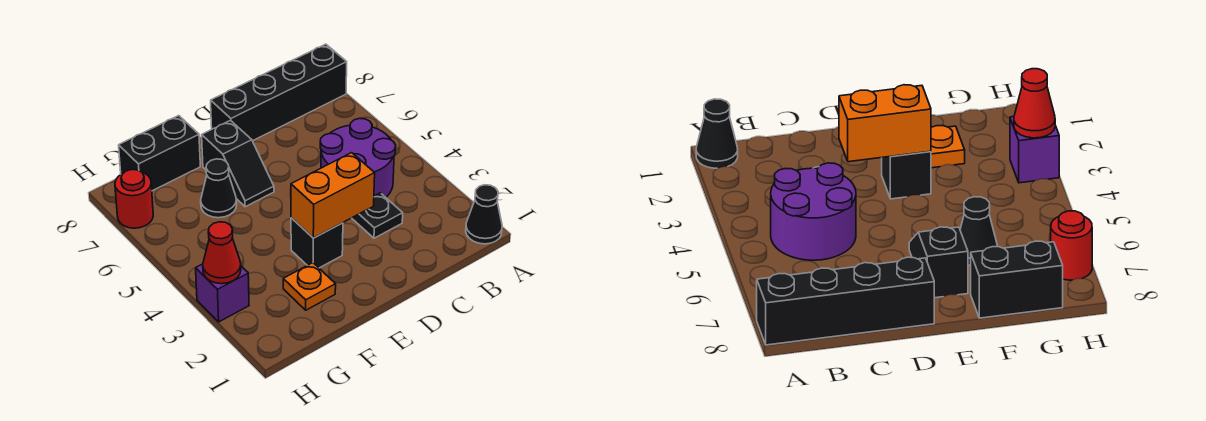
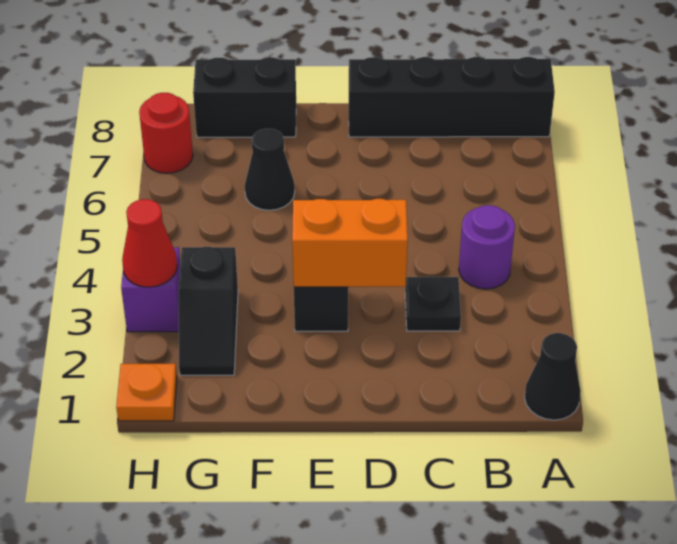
purple round brick B4:C5 level 1 -> purple round brick B4 level 1
black slope E6:E7 level 1 top 7 -> black slope G2:G3 level 1 top 3
orange plate F2 level 1 -> orange plate H1 level 1

